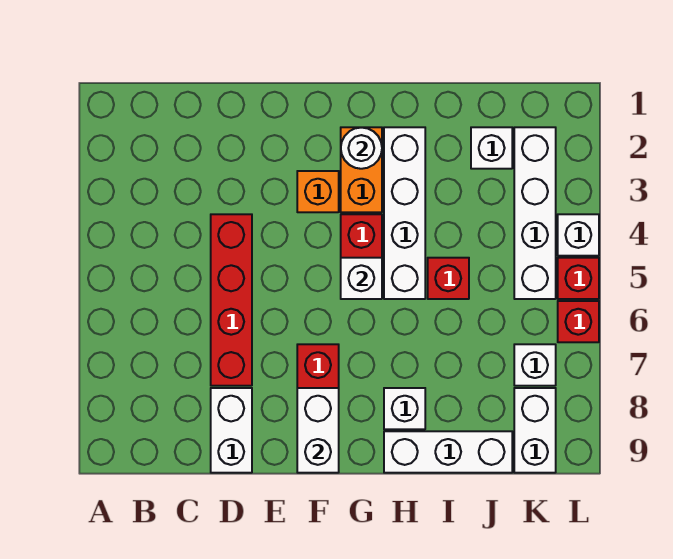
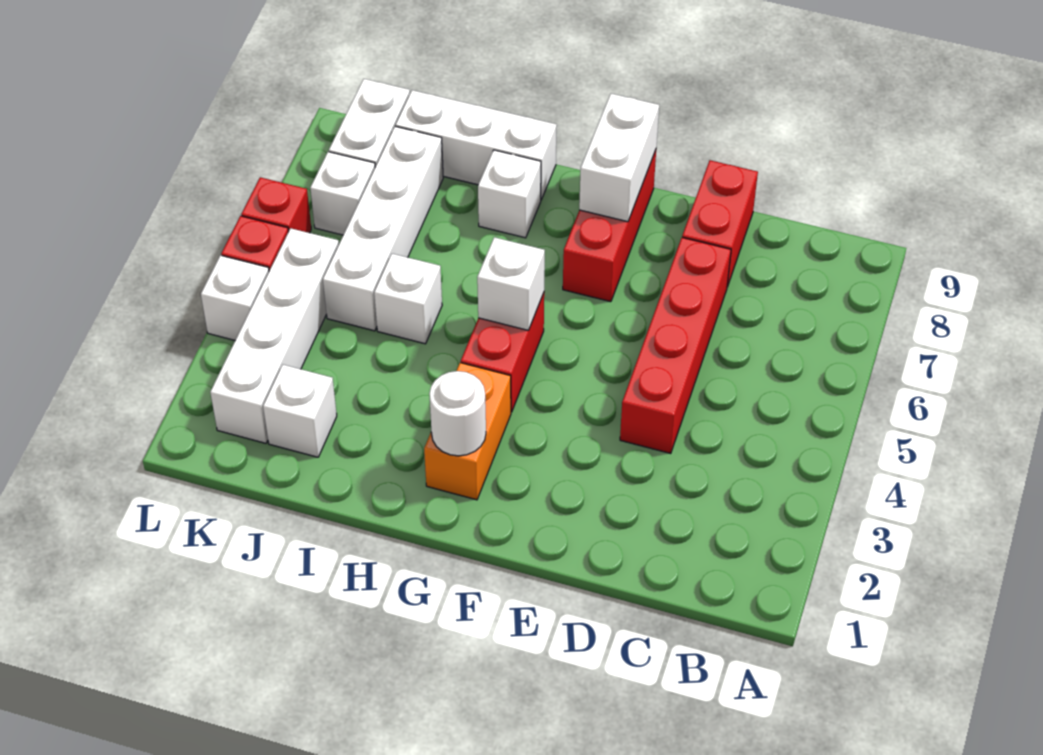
white brick D8:D9 level 1 -> red brick D8:D9 level 1
orange brick F3 level 1 -> none
white brick H2:H5 level 1 -> white brick J5:J8 level 1
red brick I5 level 1 -> white brick I5 level 1

